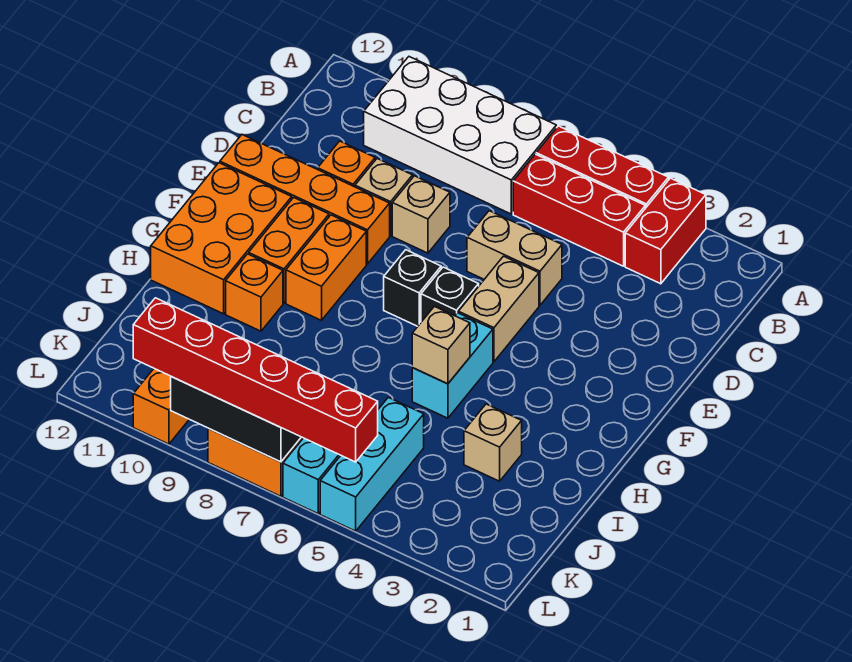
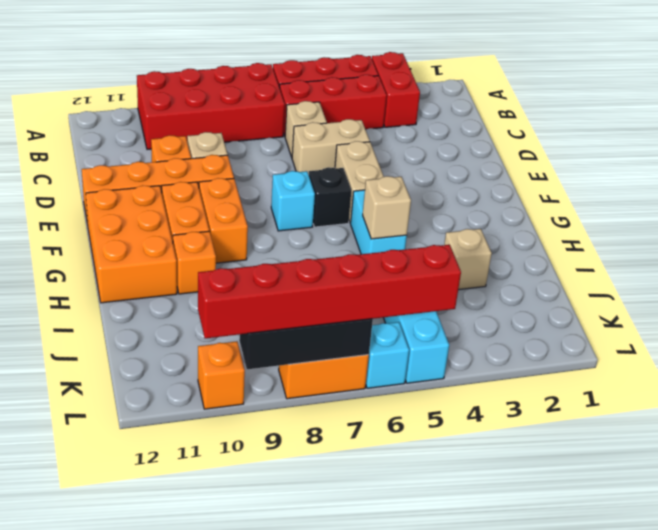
white brick A7:B10 level 1 -> red brick A7:B10 level 1
tan brick D8 level 1 -> tan brick C6 level 1
black brick F7 level 1 -> cyan brick F7 level 1

